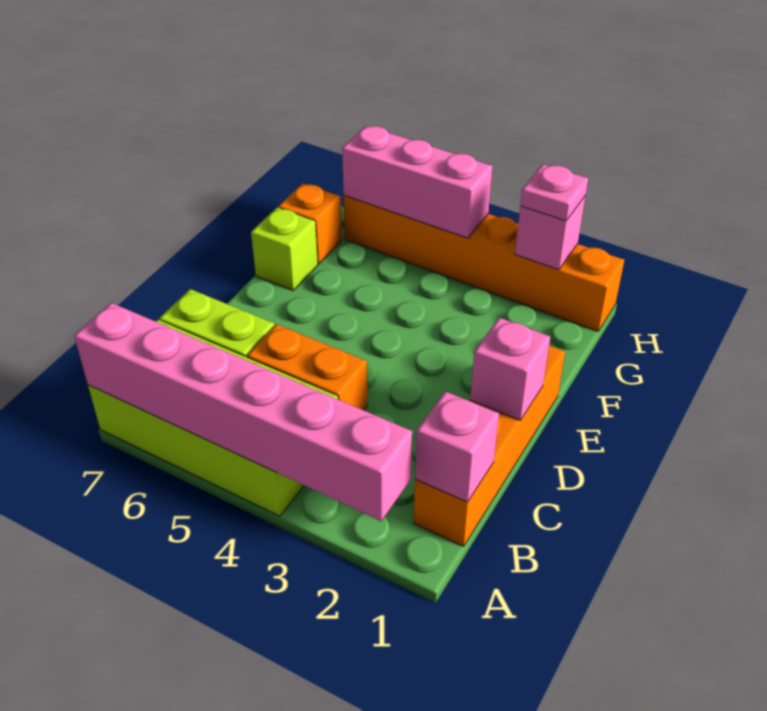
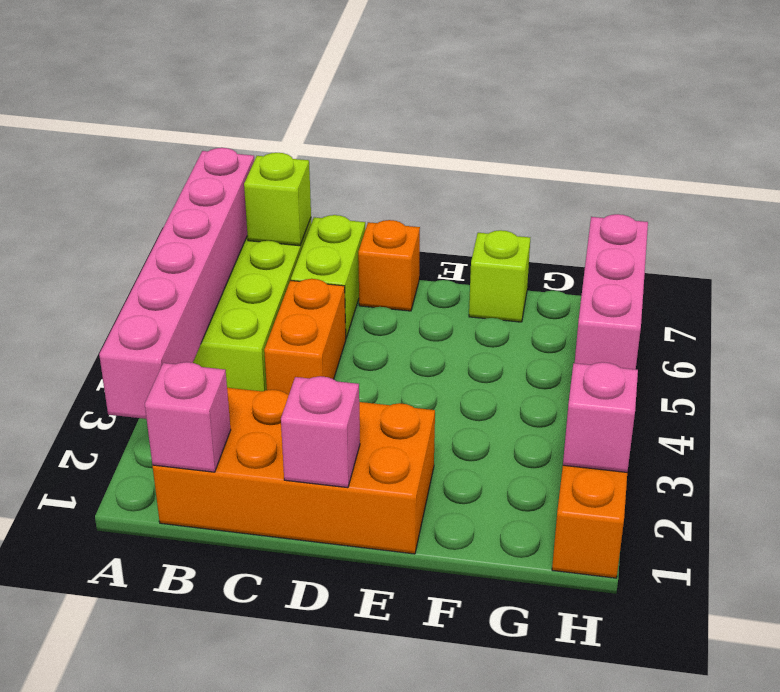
orange brick B1:E1 level 1 -> orange brick B1:E2 level 1
none -> lime brick B7 level 2
orange brick G7 level 1 -> orange brick D7 level 1
pink plate H2 level 3 -> none

